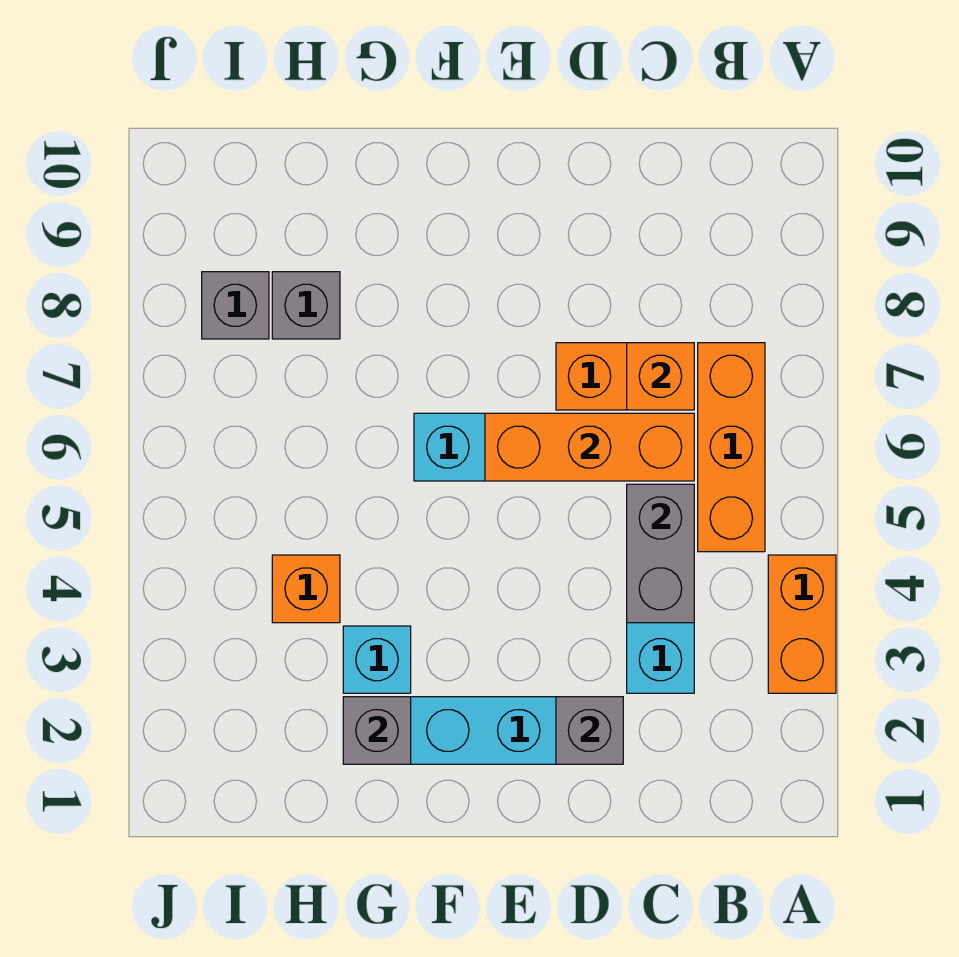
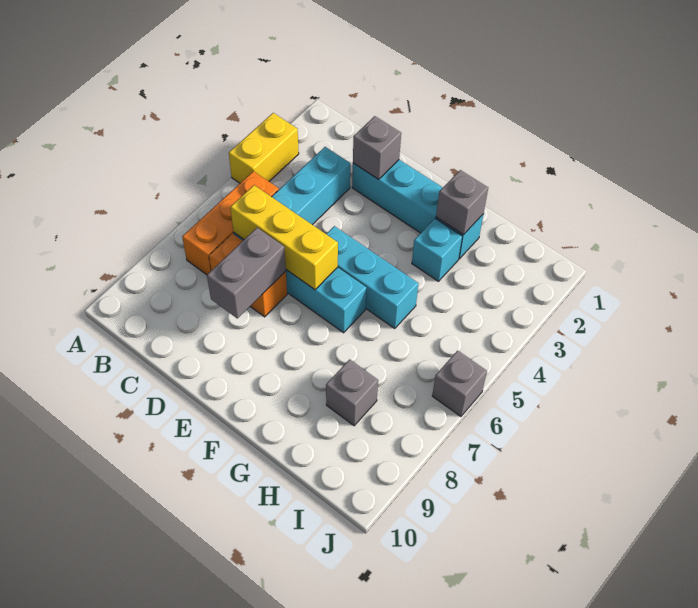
orange brick A3:A4 level 1 -> yellow brick A3:A4 level 1
grey brick C4:C5 level 2 -> grey brick D7:D8 level 2
orange brick C6:E6 level 2 -> yellow brick C6:E6 level 2
orange brick C7 level 2 -> none
none -> cyan brick E5:G5 level 1
orange brick H4 level 1 -> none
grey brick I8 level 1 -> grey brick J6 level 1

